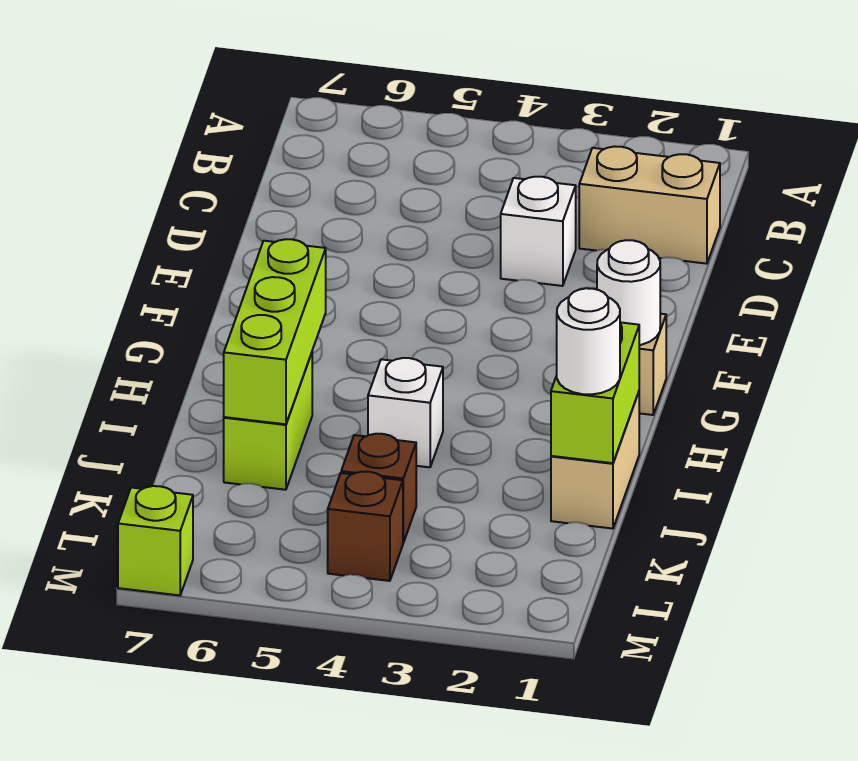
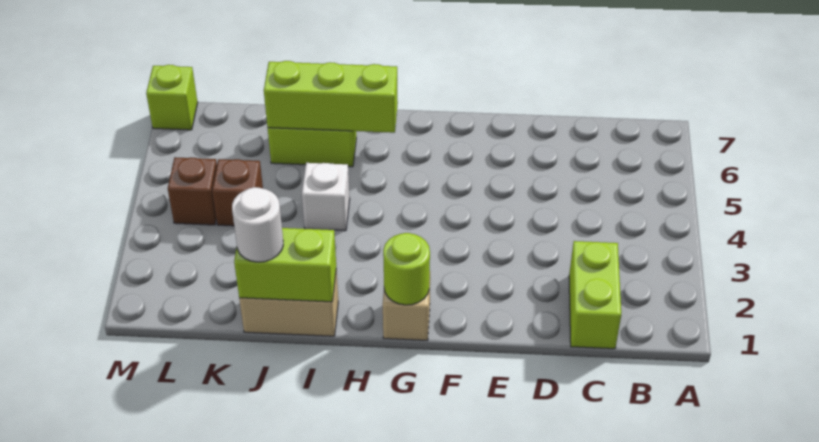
tan brick C1:C2 level 1 -> lime brick C1:C2 level 1
white brick D3 level 1 -> none
white round brick G1 level 2 -> lime round brick G1 level 2

